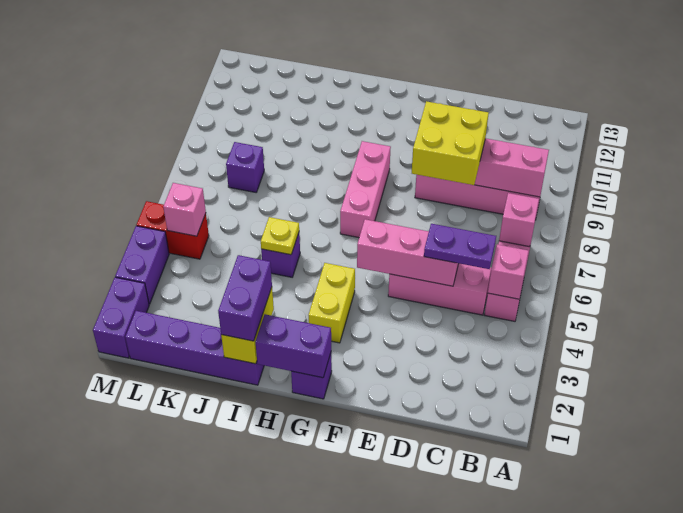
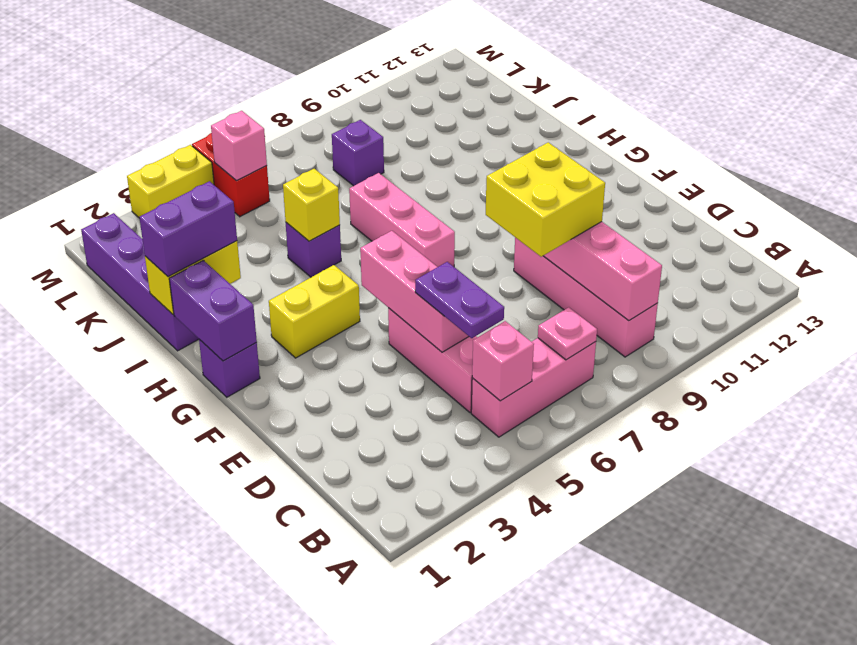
pink brick B7 level 2 -> pink plate B7 level 2
pink brick G7:G9 level 1 -> pink brick G7:I7 level 1
yellow plate I5 level 2 -> yellow brick I5 level 2
purple brick M1:M2 level 1 -> none
purple brick M3:M4 level 1 -> yellow brick M3:M4 level 1

